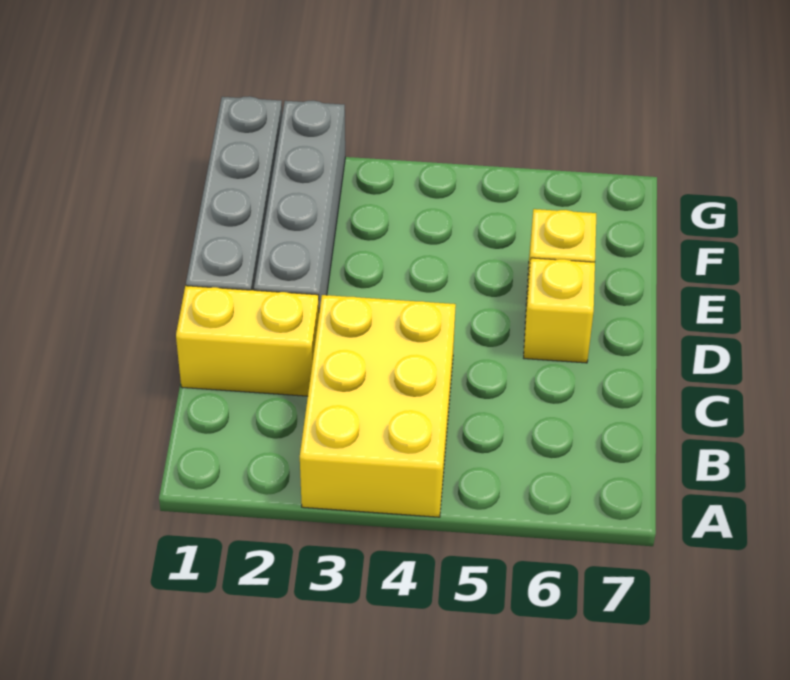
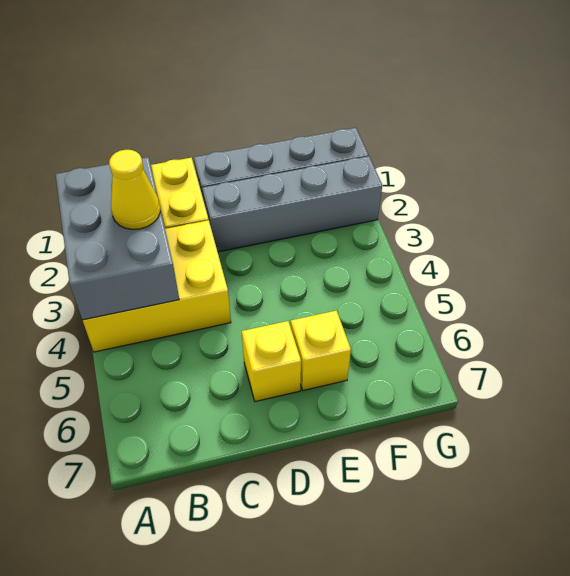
none -> grey brick A2:B4 level 2
none -> yellow cone B3 level 3

